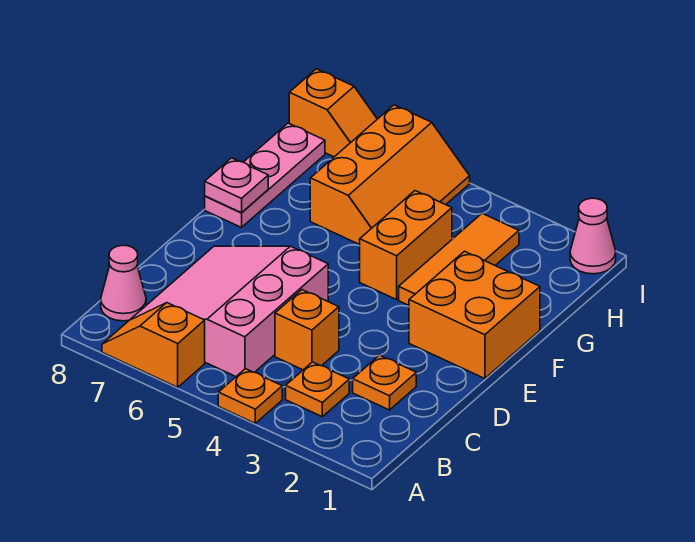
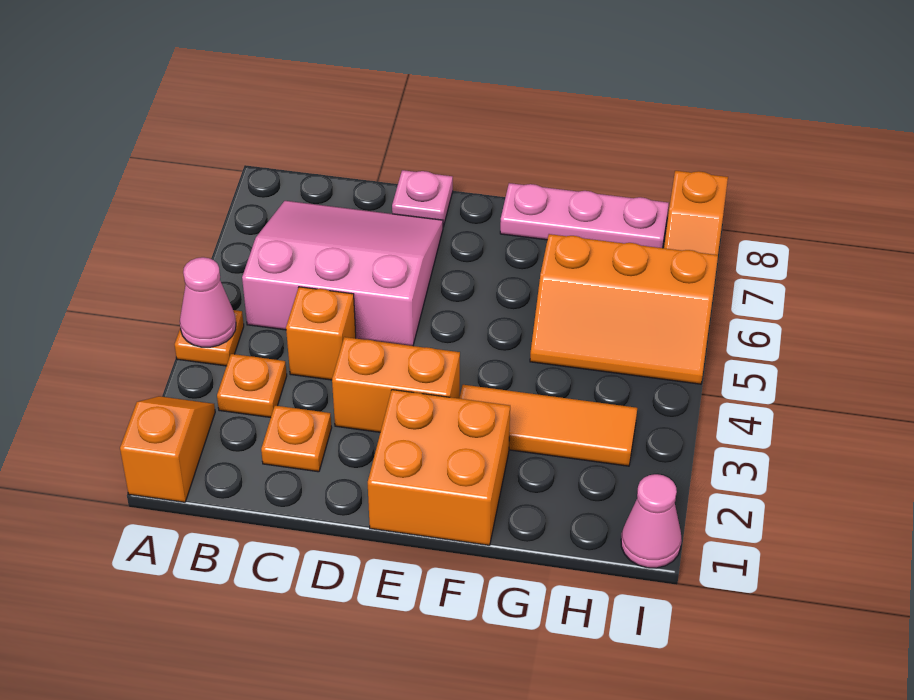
orange slope A6:A7 level 1 top 6 -> orange slope A1:A2 level 1 top 1
pink cone B8 level 1 -> pink cone A4 level 2
orange brick F4:G4 level 1 -> orange brick D3:E3 level 1
pink plate F8 level 2 -> pink plate D8 level 1

